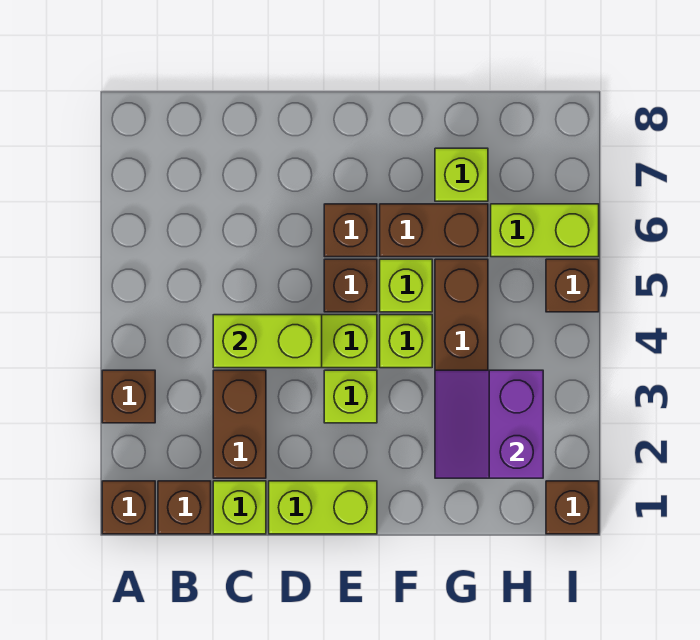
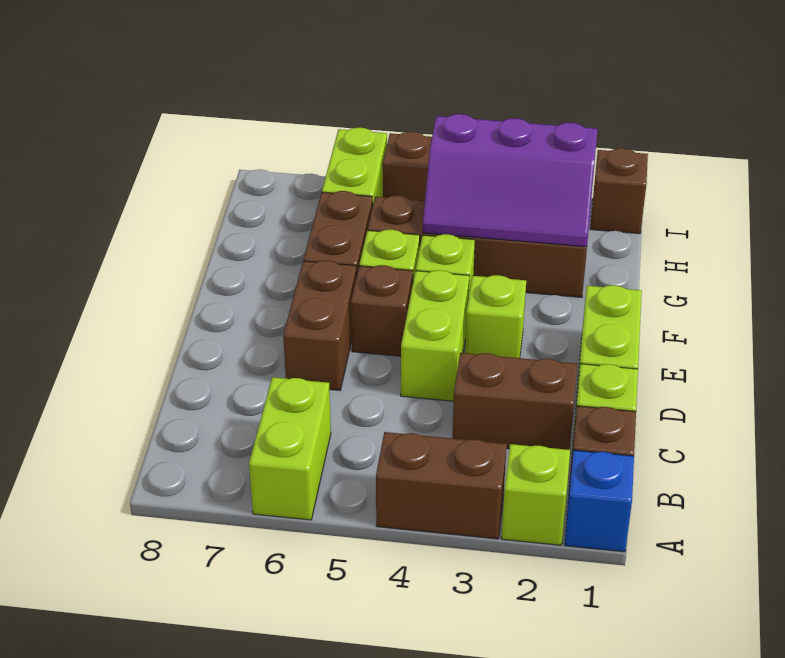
brown brick A1 level 1 -> blue brick A1 level 1
brown brick A3 level 1 -> brown brick A3:A4 level 1
lime brick C4:D4 level 2 -> lime brick A6:B6 level 1
brown brick E6 level 1 -> brown brick D6:E6 level 1
purple slope G2:H3 level 2 top H -> purple slope G2:H4 level 2 top H
lime brick G7 level 1 -> lime brick A2 level 1

